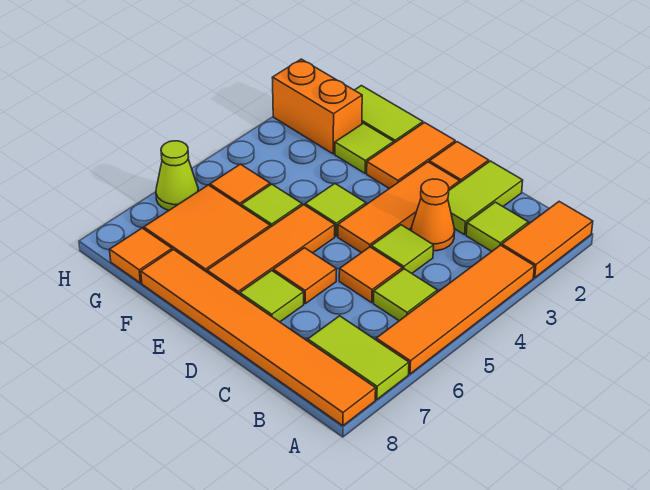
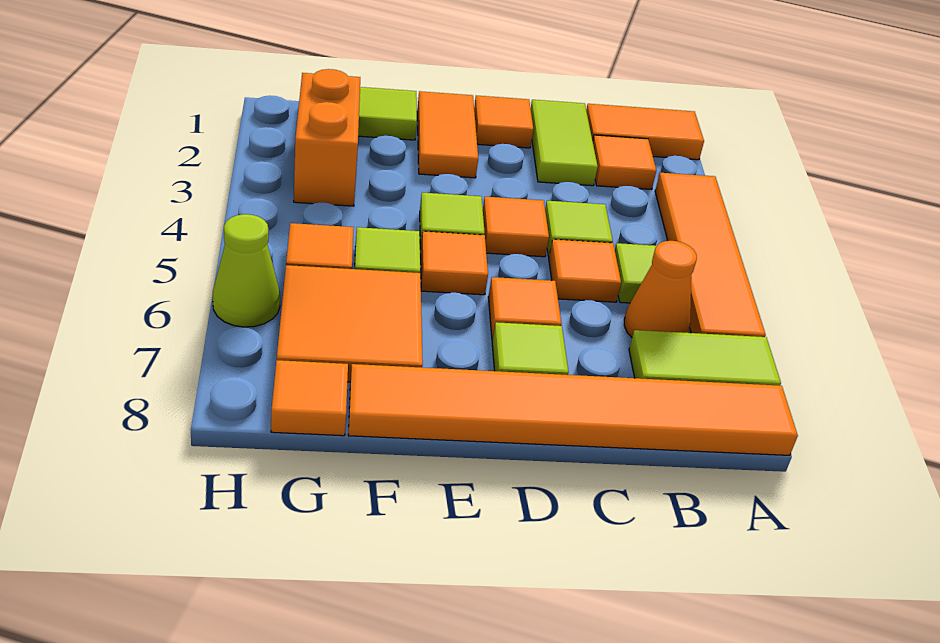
orange tile A1:A2 level 1 -> orange tile A1:B1 level 1
lime tile B2 level 1 -> orange tile B2 level 1
orange cone C3 level 1 -> orange cone B6 level 1
orange tile D2:D4 level 1 -> orange tile D4 level 1
orange tile E5:E7 level 1 -> orange tile E5 level 1
lime tile F2 level 1 -> none
orange brick G2:H2 level 1 -> orange brick G2:G3 level 1

